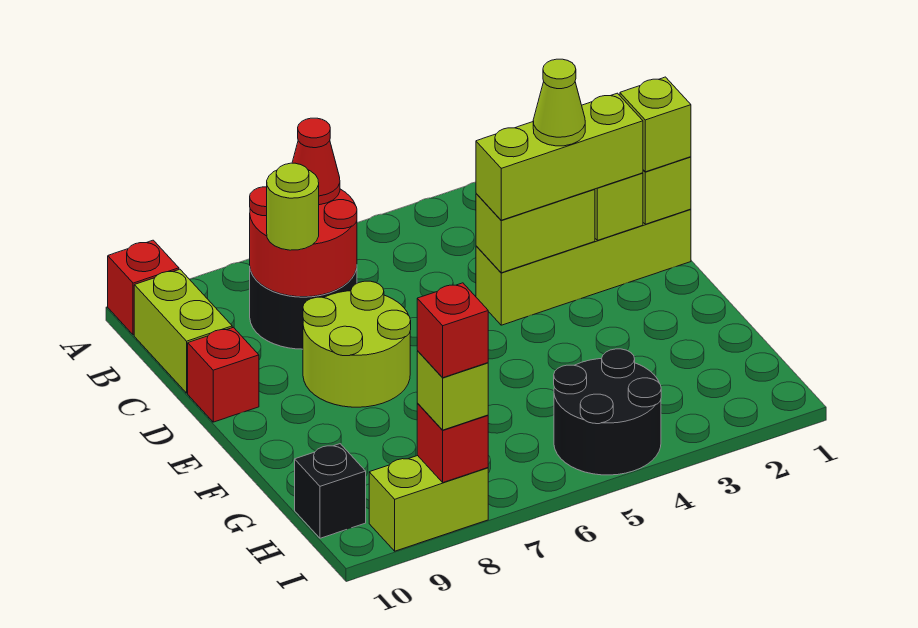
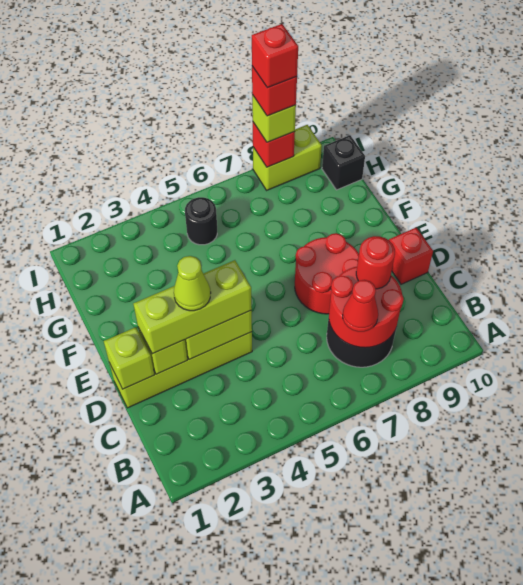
red brick A10 level 1 -> red brick I8 level 5
lime brick B10:C10 level 1 -> none
lime round brick C8 level 3 -> red round brick C8 level 3
lime brick D1 level 3 -> none
lime round brick D7:E8 level 1 -> red round brick D7:E8 level 1
black round brick H4:I5 level 1 -> black round brick H5 level 1

